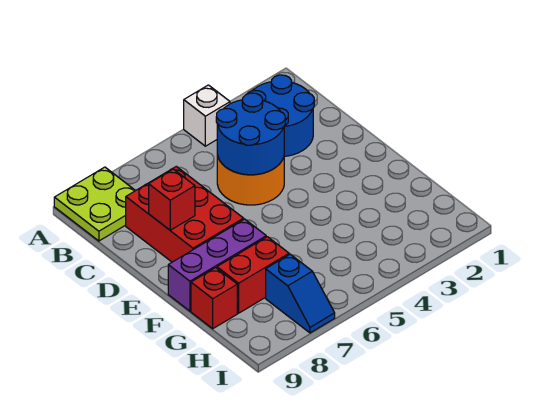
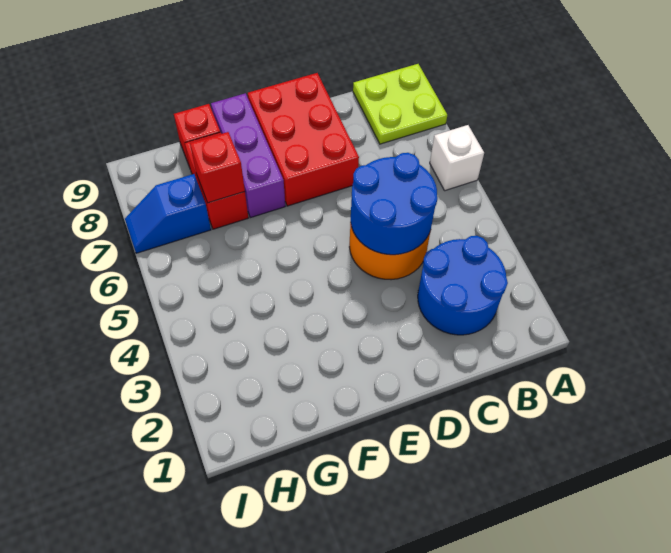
white brick A4 level 1 -> white brick A6 level 1
red brick C7:E8 level 1 -> red brick D7:E9 level 1
red brick D8 level 2 -> red brick G7 level 2

